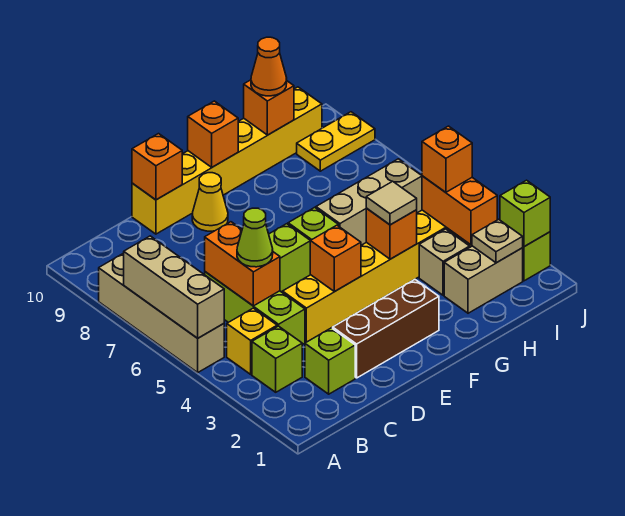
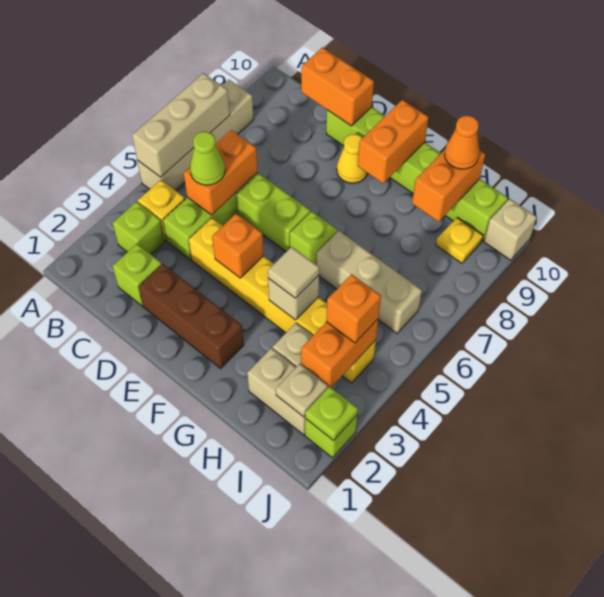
yellow brick D10:I10 level 1 -> lime brick D10:I10 level 1
orange brick D10 level 2 -> orange brick C10:D10 level 2
orange brick F10 level 2 -> orange brick F9:F10 level 2
orange brick G4 level 2 -> tan brick G4 level 2
orange brick H10 level 2 -> orange brick H9:H10 level 2
yellow plate I9:J9 level 1 -> yellow plate I9 level 1
lime brick J2 level 2 -> lime plate J2 level 2
none -> tan brick J10 level 1

